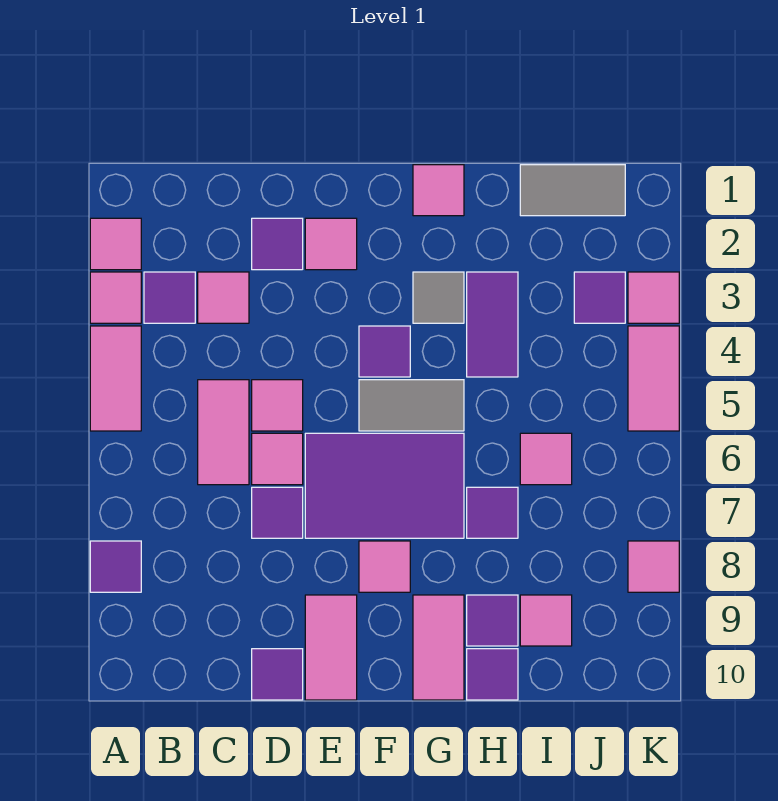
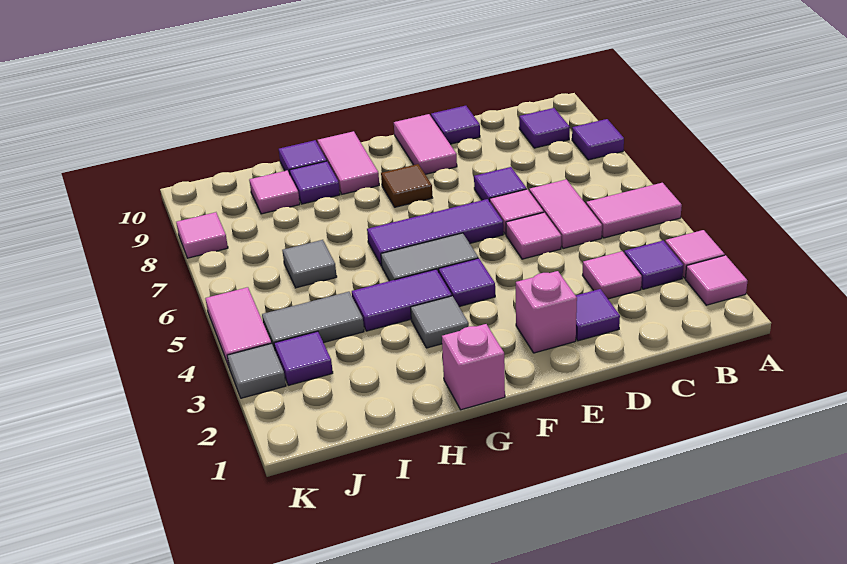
pink tile A4:A5 level 1 -> pink tile A5:B5 level 1
pink tile E2 level 1 -> pink brick E2 level 1
purple tile E6:G7 level 1 -> purple tile E6:G6 level 1
pink tile F8 level 1 -> brown tile F8 level 1
pink tile G1 level 1 -> pink brick G1 level 1
purple tile H3:H4 level 1 -> purple tile G4:H4 level 1
purple tile H7 level 1 -> purple tile B9 level 1
grey tile I1:J1 level 1 -> grey tile I4:J4 level 1
pink tile I6 level 1 -> grey tile I6 level 1
pink tile K3 level 1 -> grey tile K3 level 1

